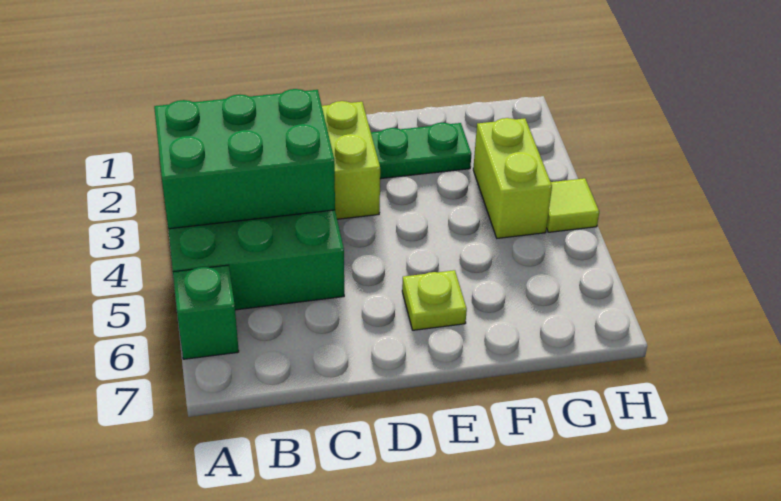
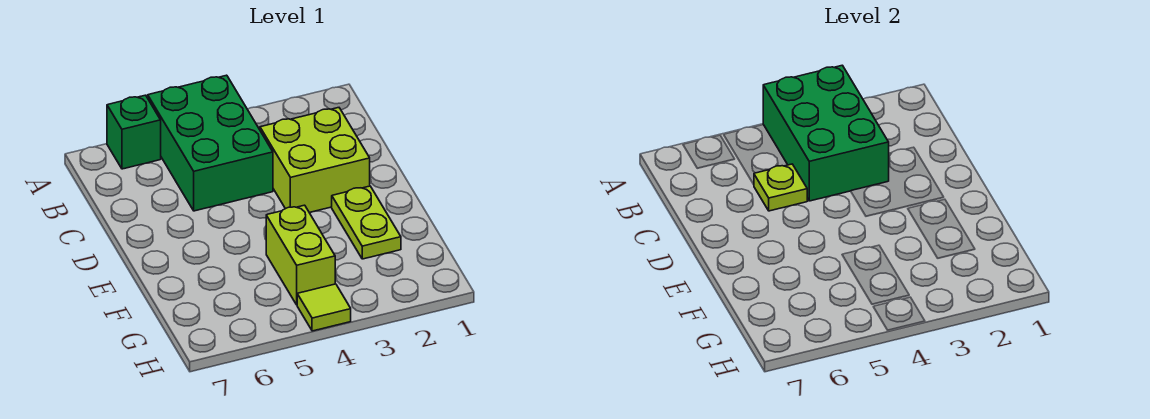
green plate E2:F2 level 1 -> lime plate E2:F2 level 1
lime plate E6 level 1 -> lime plate C5 level 2
lime brick G3:G4 level 1 -> lime brick F4:G4 level 1

